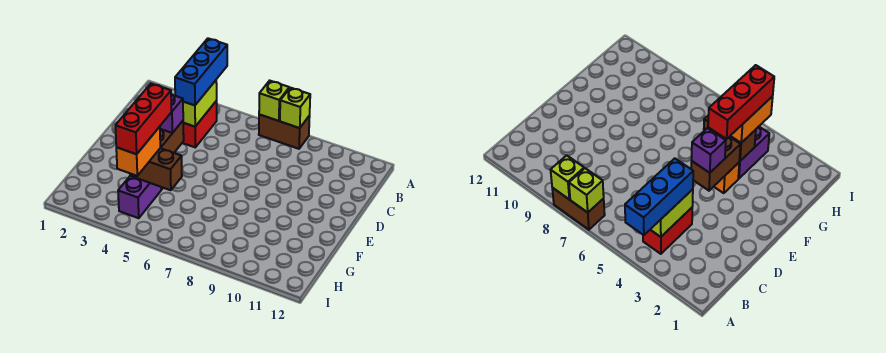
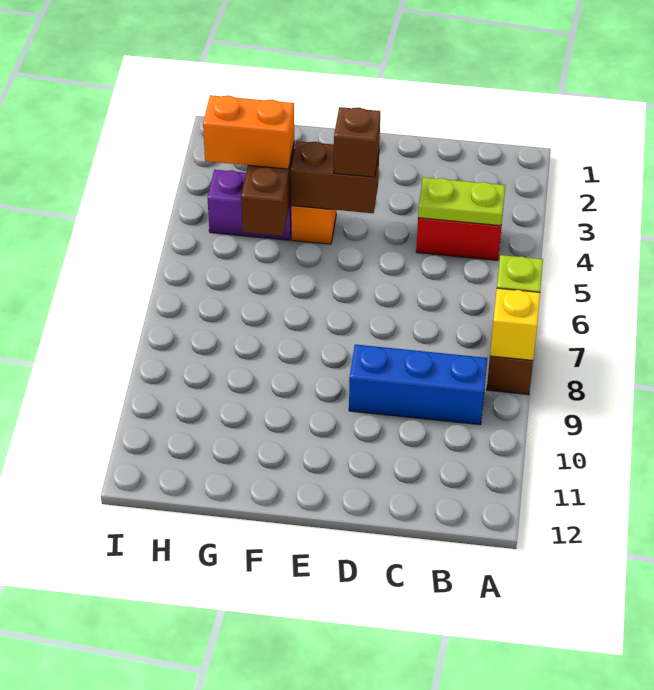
blue brick A4:C4 level 3 -> blue brick B9:D9 level 1
lime brick A8 level 2 -> yellow brick A8 level 2
lime brick B4:C4 level 2 -> lime plate B4:C4 level 2
purple brick E4 level 3 -> brown brick E4 level 3
red brick F4:H4 level 4 -> none

